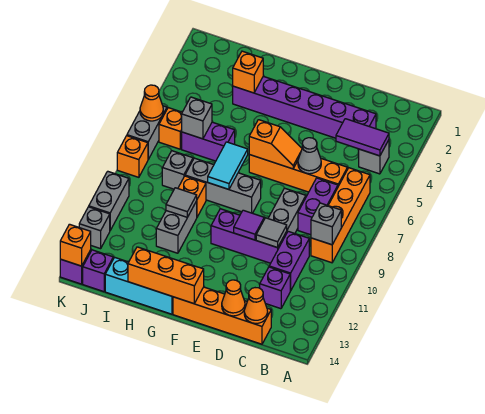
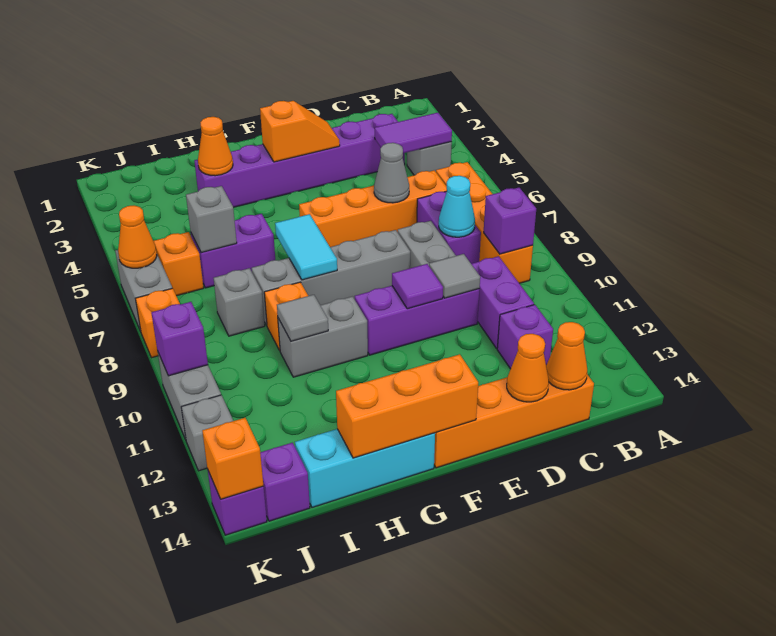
grey brick B9 level 2 -> purple brick B9 level 2
none -> cyan cone C8 level 2
orange slope E6:F6 level 2 top F -> orange slope E3:F3 level 2 top F
grey brick F8:H8 level 1 -> grey brick E8:H8 level 1
orange brick H3 level 2 -> orange cone H3 level 2
grey brick H10:H11 level 1 -> grey brick G10:H10 level 1
none -> purple brick K10 level 2

